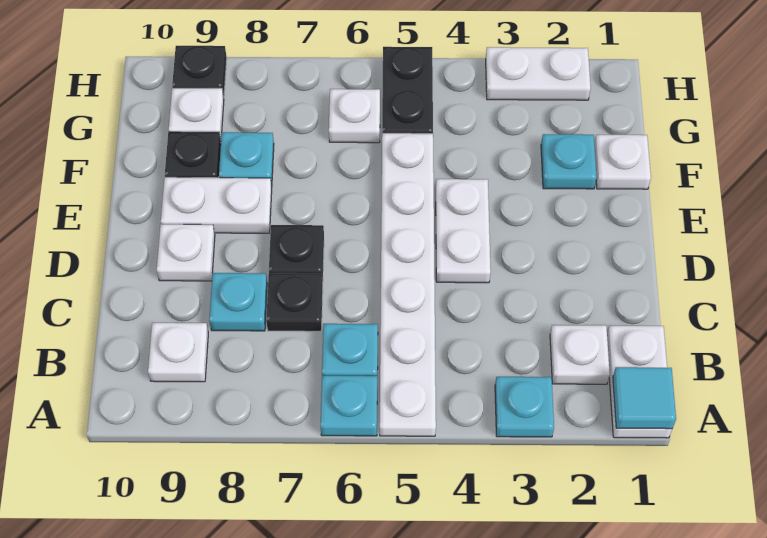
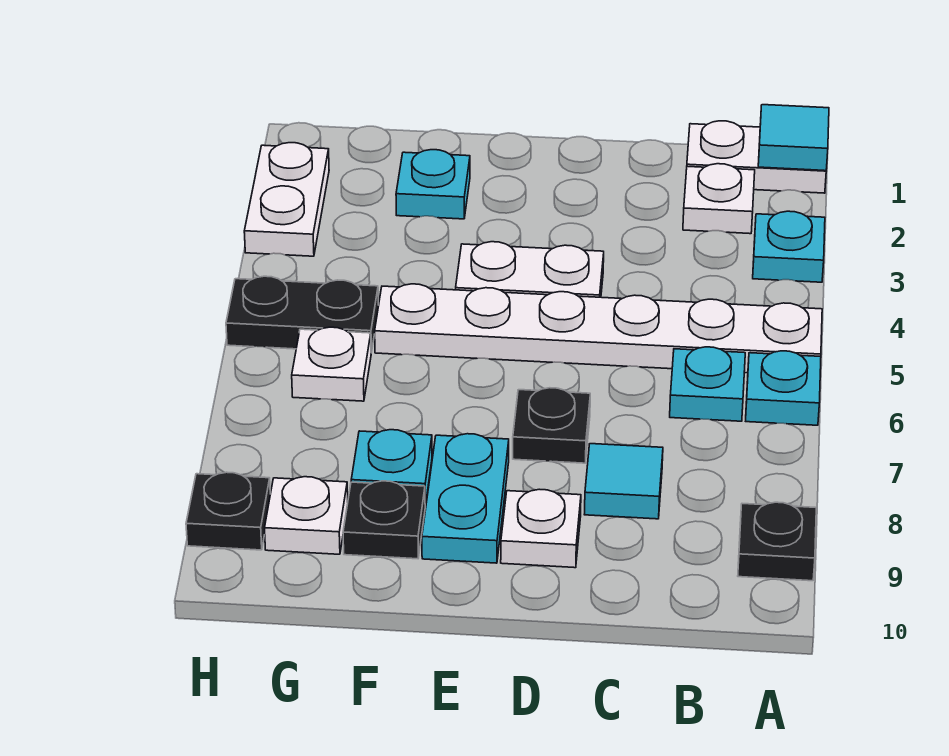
white plate B9 level 1 -> none
black plate C7 level 1 -> black plate A9 level 1
cyan plate C8 level 1 -> cyan tile C8 level 1
white plate E8:E9 level 1 -> cyan plate E8:E9 level 1
white plate F1 level 1 -> none

